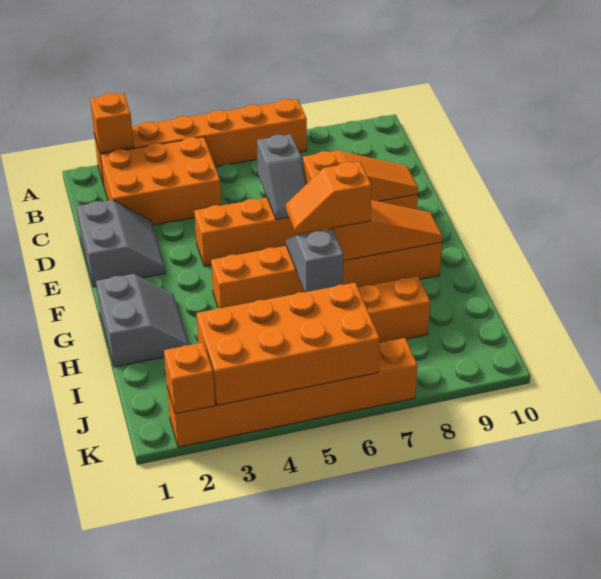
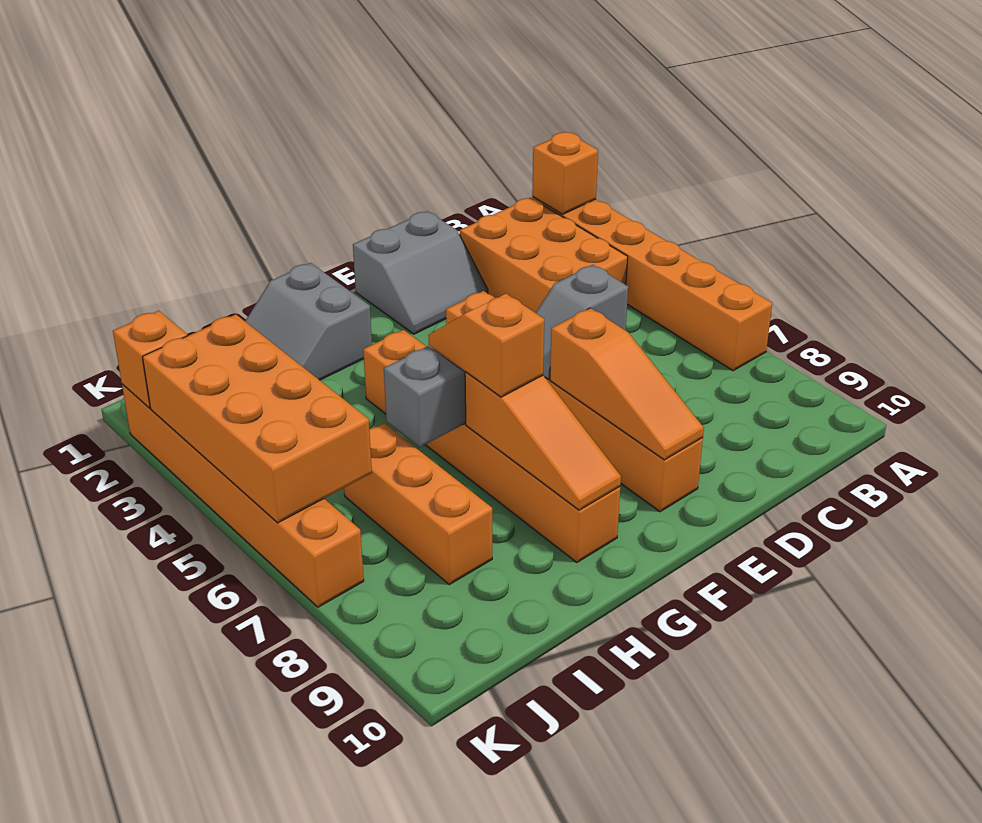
grey slope G1:H2 level 1 top 1 -> grey slope G1:H2 level 1 top G

